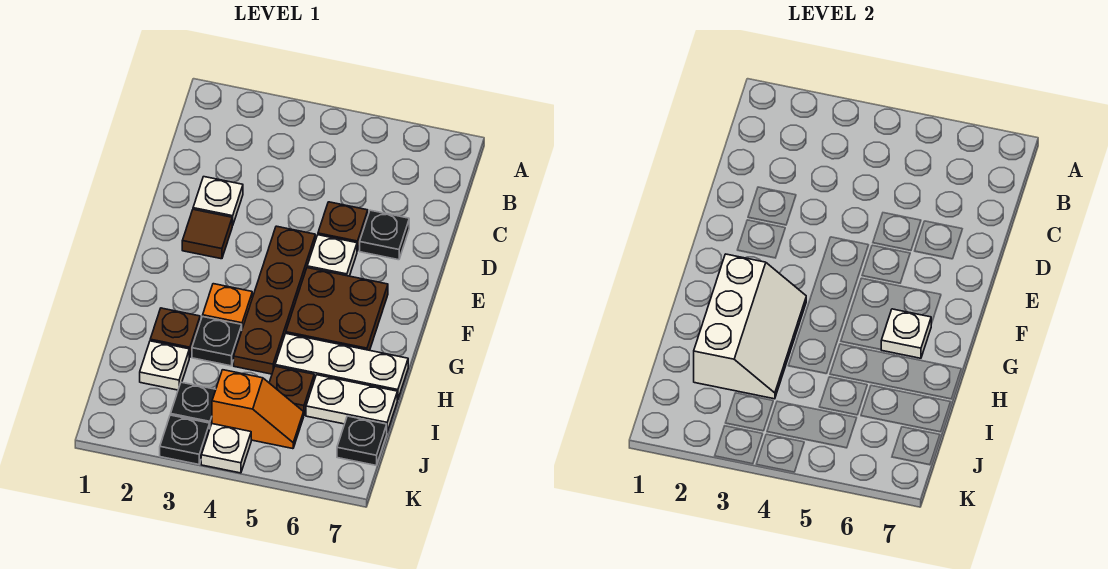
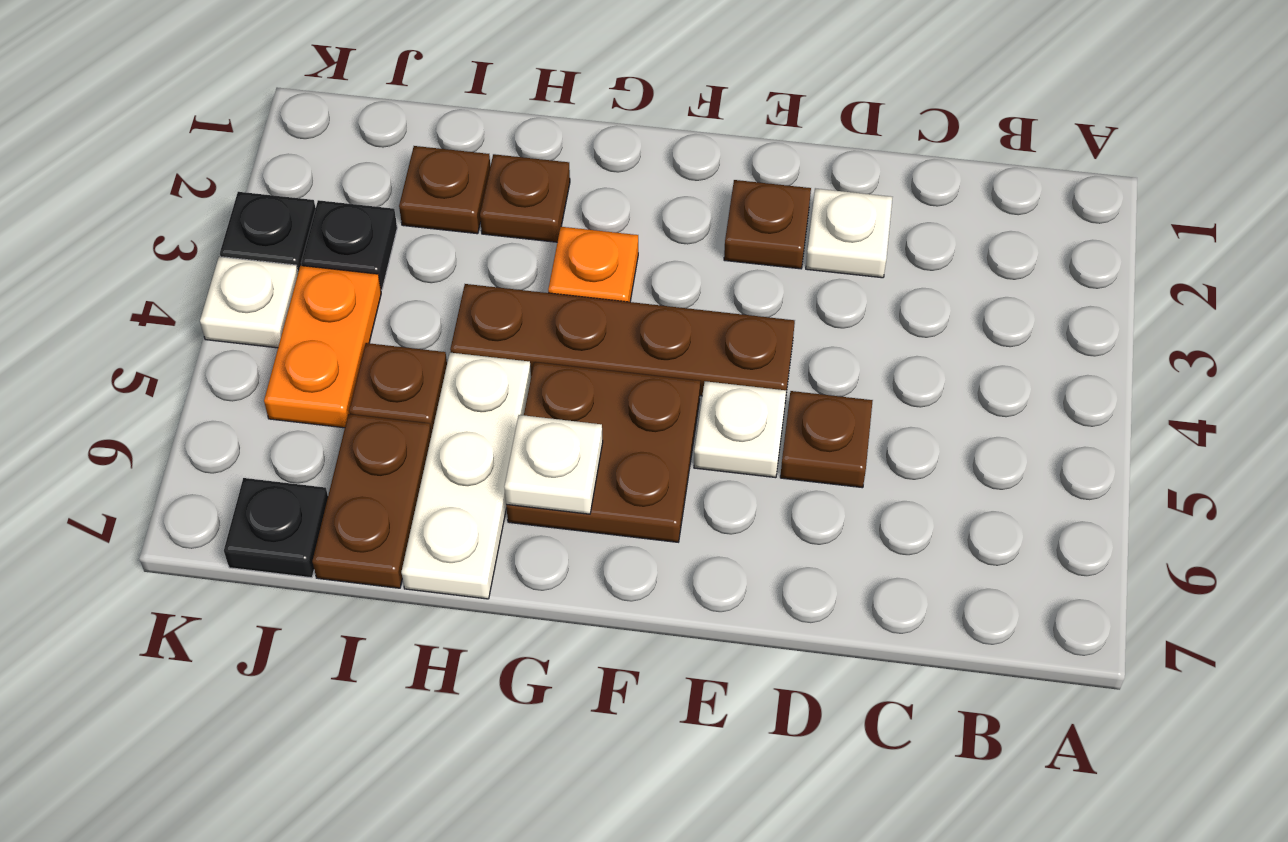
black plate D6 level 1 -> none
brown tile E2 level 1 -> brown plate E2 level 1
white slope G2:I3 level 2 top 2 -> none
black plate H3 level 1 -> none
white plate I2 level 1 -> brown plate I2 level 1
white plate I6:I7 level 1 -> brown plate I6:I7 level 1
orange slope J4:J5 level 1 top 4 -> orange plate J4:J5 level 1

